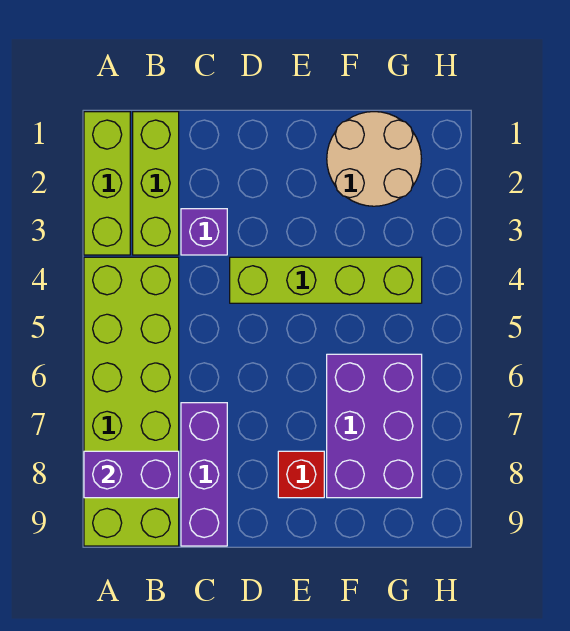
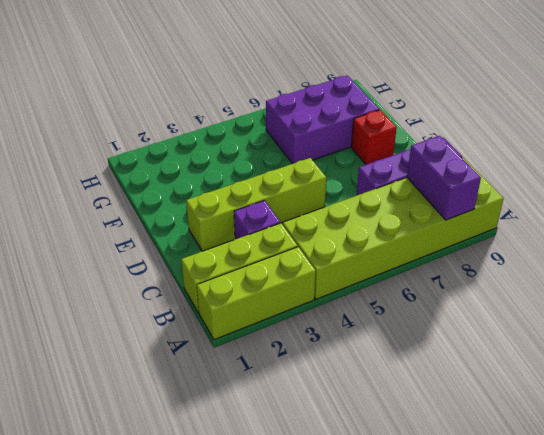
lime brick D4:G4 level 1 -> lime brick D2:D5 level 1
tan round brick F1:G2 level 1 -> none

